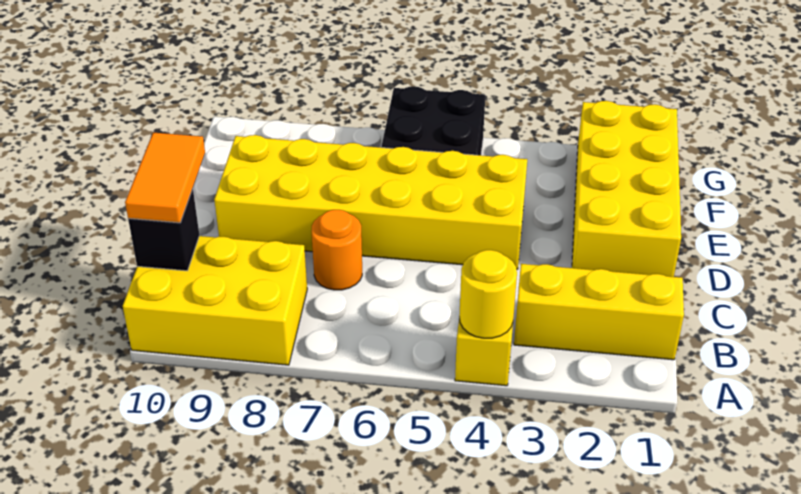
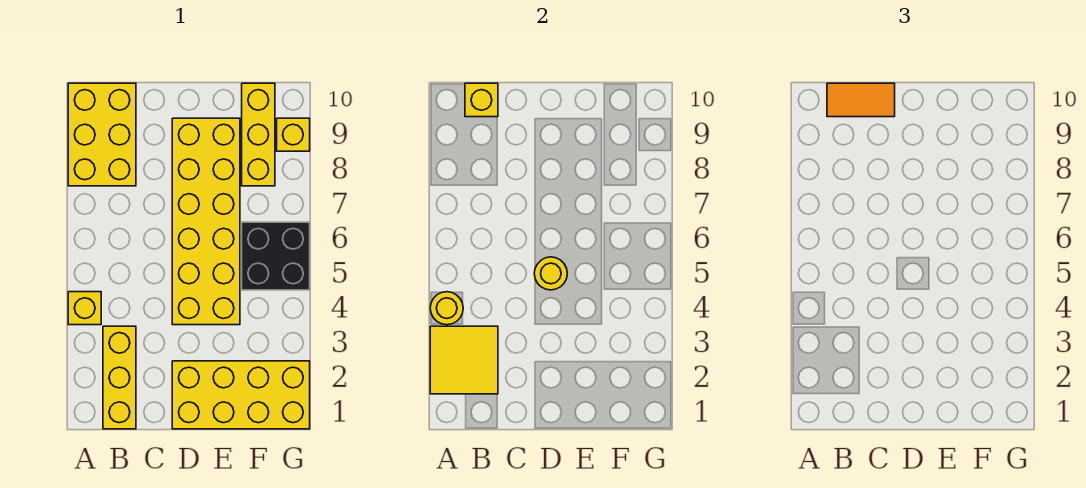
none -> yellow tile A2:B3 level 2
black brick B10 level 2 -> yellow brick B10 level 2
orange round brick C7 level 1 -> none
none -> yellow round brick D5 level 2
none -> yellow brick F8:F10 level 1
none -> yellow brick G9 level 1

